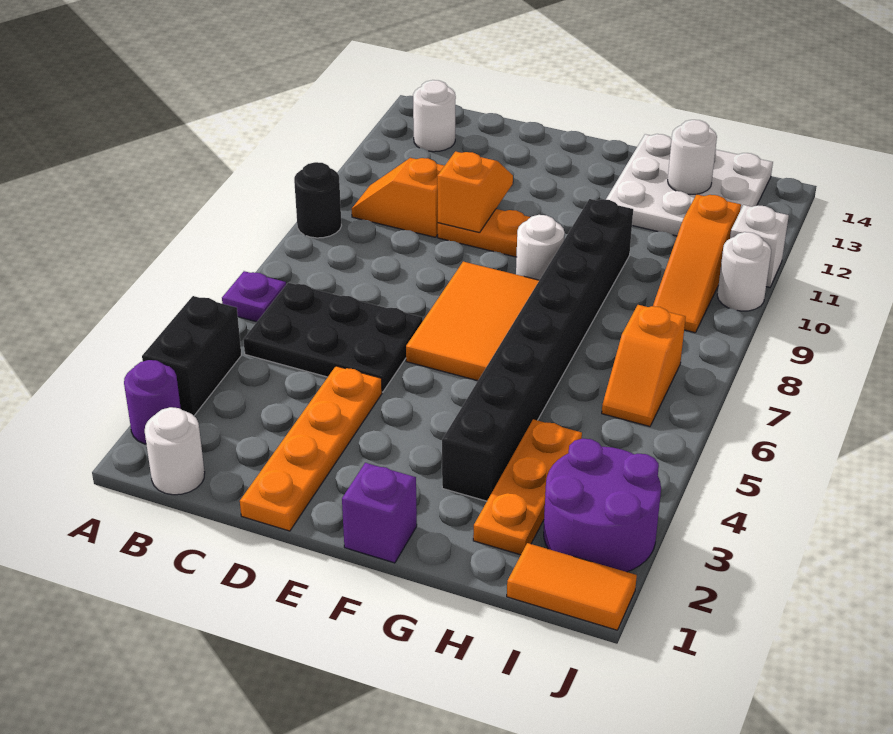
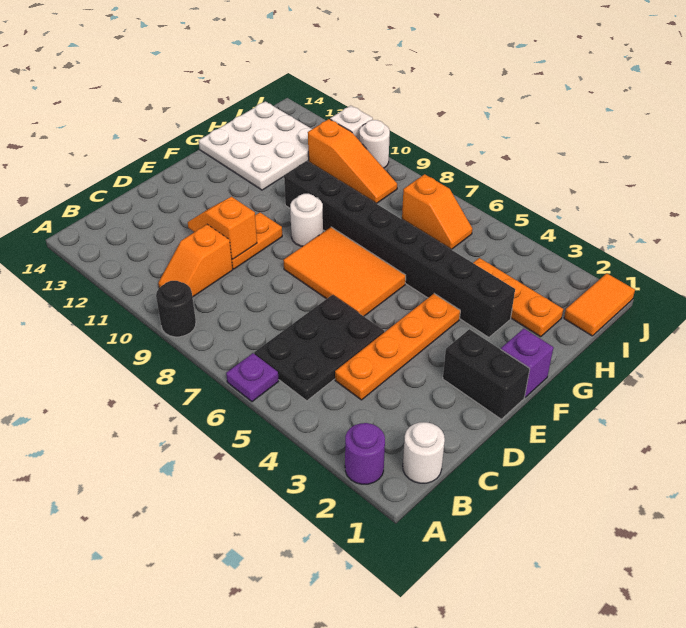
black brick A3:A4 level 1 -> black brick E1:E2 level 1
white round brick B13 level 1 -> none
orange plate D1:D4 level 1 -> orange plate C4:F4 level 1
white round brick H13 level 2 -> none
purple round brick I2:J3 level 1 -> none

